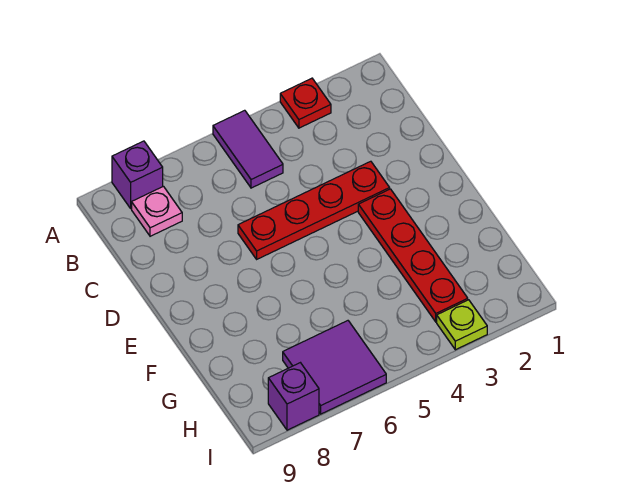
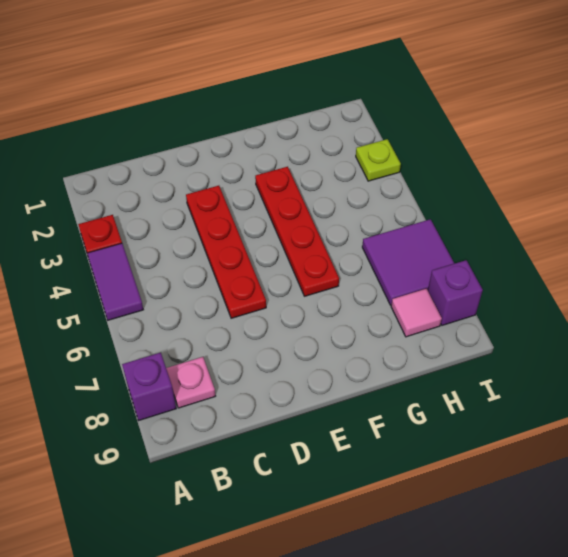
purple tile A5:B5 level 1 -> purple tile A4:A5 level 1
red plate E3:H3 level 1 -> red plate F3:F6 level 1
none -> pink tile H8 level 1

